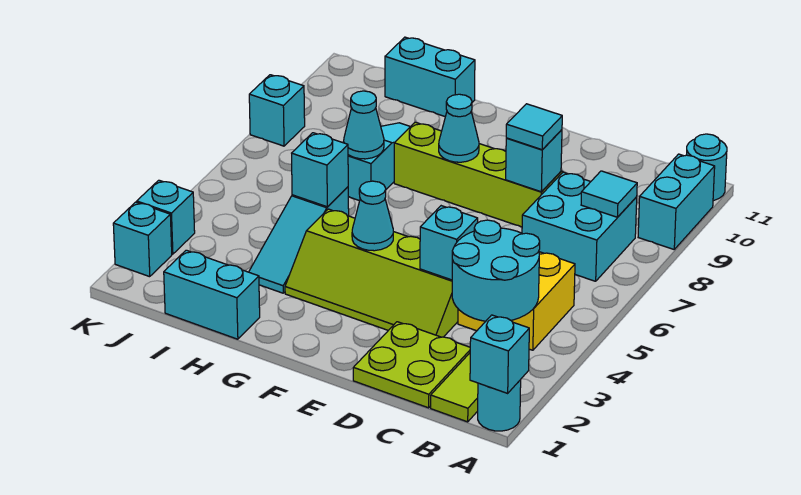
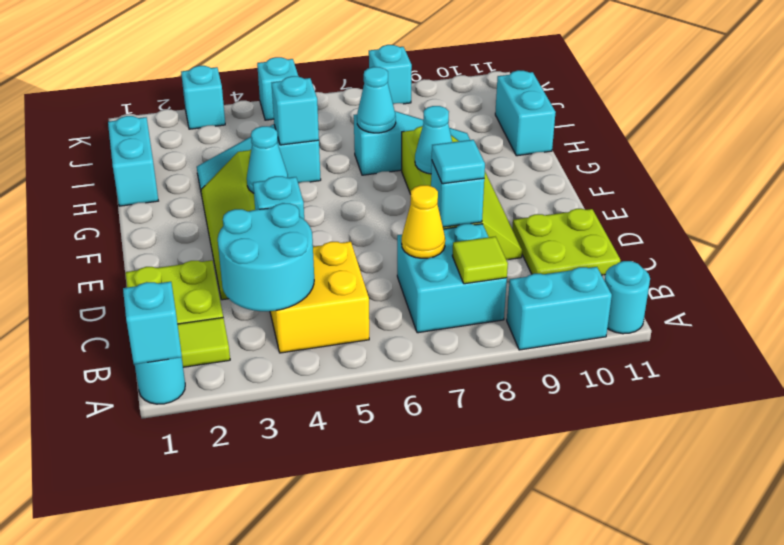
cyan tile B8 level 2 -> lime tile B8 level 2
none -> yellow cone C7 level 2
none -> lime plate C10:D11 level 1
cyan brick K2 level 1 -> cyan brick K5 level 1

